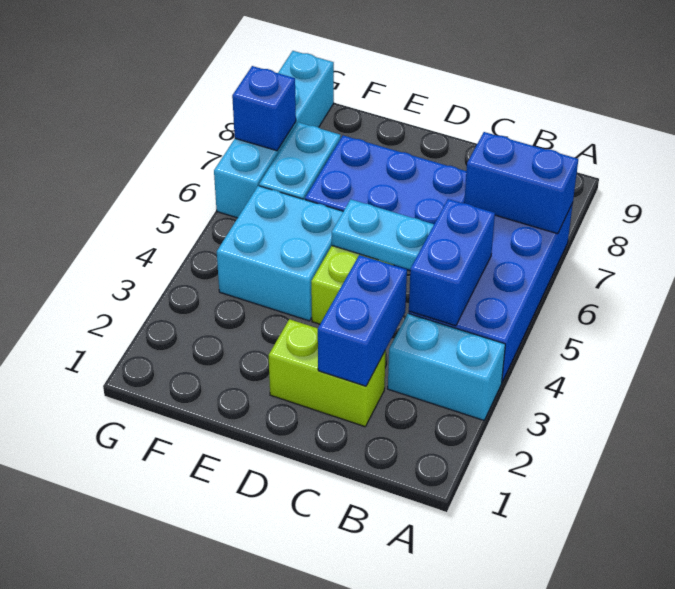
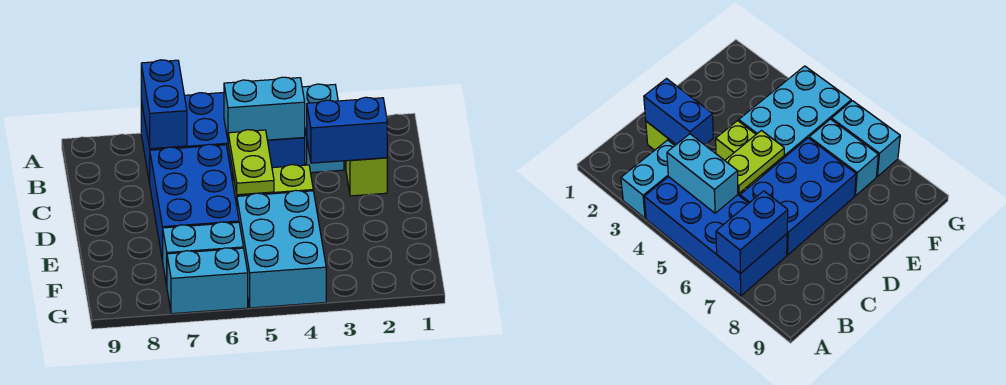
blue brick B4:B5 level 2 -> cyan brick B4:B5 level 2
lime brick C2:D2 level 1 -> lime brick C2 level 1
cyan plate C5:D5 level 2 -> lime plate C5:D5 level 2
cyan brick E4:F5 level 1 -> cyan brick E4:G5 level 1
cyan brick G6:G9 level 1 -> cyan brick G6:G7 level 1
blue brick G7 level 2 -> none

